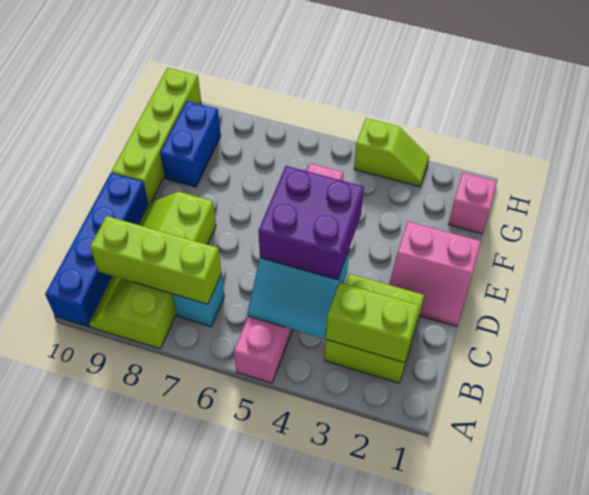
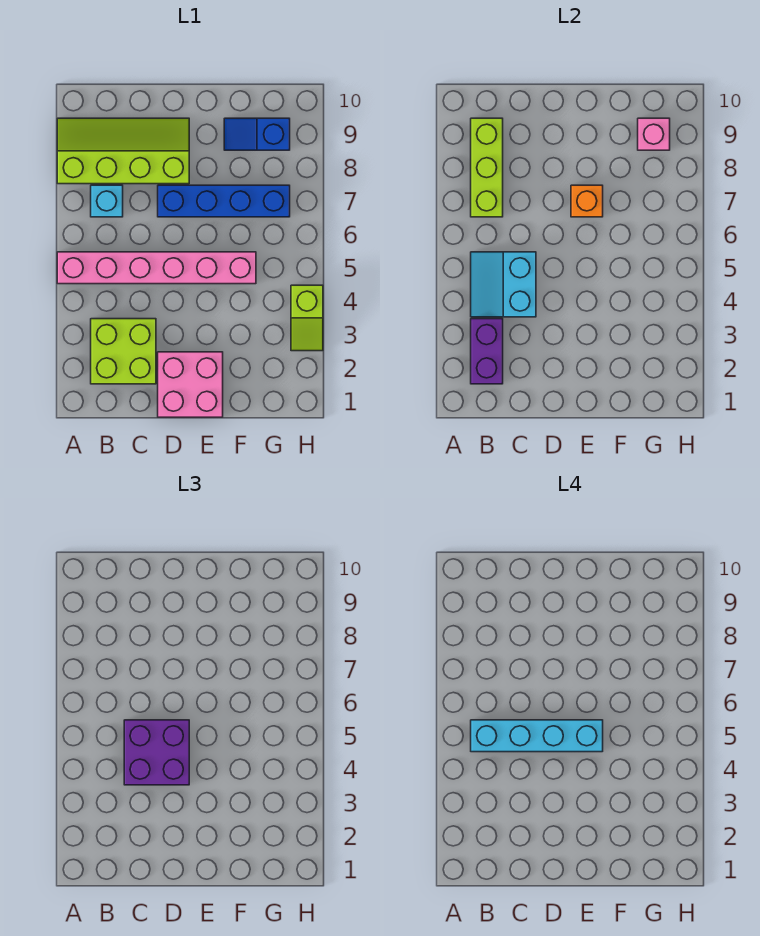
blue brick A10:D10 level 1 -> blue brick D7:G7 level 1
lime brick B2:B3 level 2 -> purple brick B2:B3 level 2
none -> cyan brick B5:E5 level 4
pink slope D1:E2 level 1 top E -> pink brick D1:E2 level 1
none -> orange brick E7 level 2
lime brick E10:H10 level 1 -> none
blue brick F9:G9 level 1 -> blue slope F9:G9 level 1 top G
pink brick G1 level 1 -> pink brick G9 level 2

